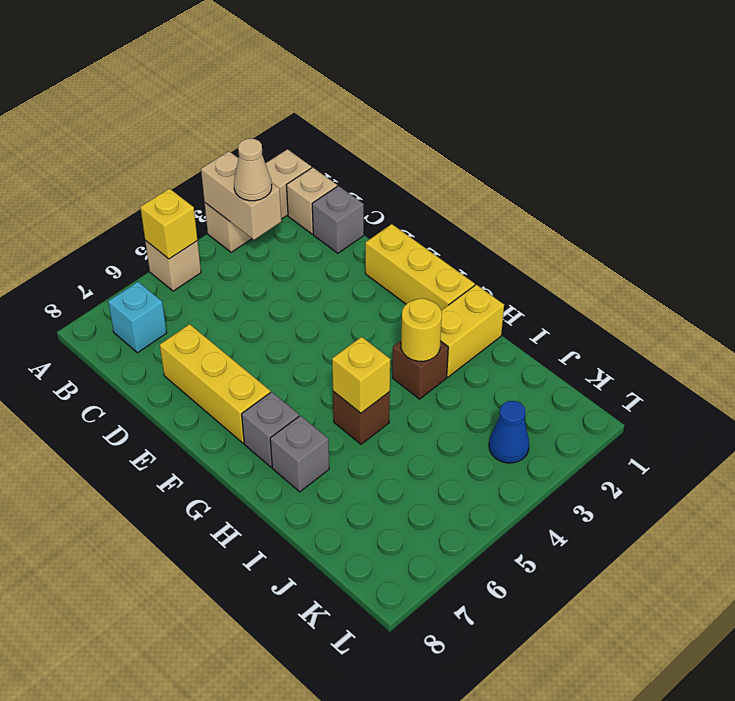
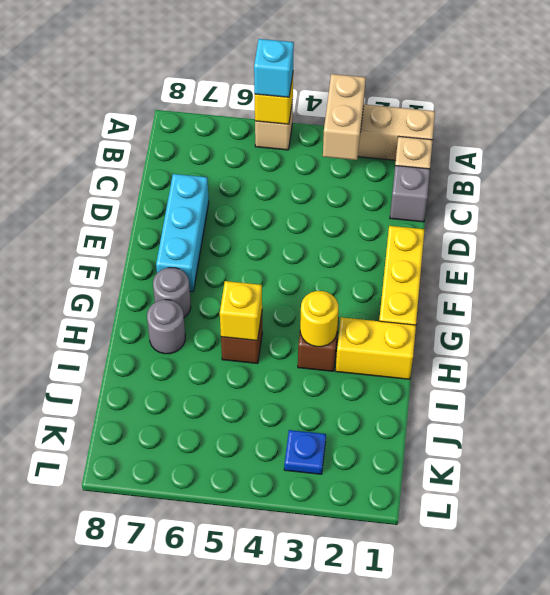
tan cone B3 level 3 -> none
cyan brick B7 level 1 -> cyan brick A5 level 3
yellow brick D7:F7 level 1 -> cyan brick D7:F7 level 1
grey brick G7 level 1 -> grey round brick G7 level 1
grey brick H7 level 1 -> grey round brick H7 level 1
blue cone K3 level 1 -> blue plate K3 level 1

